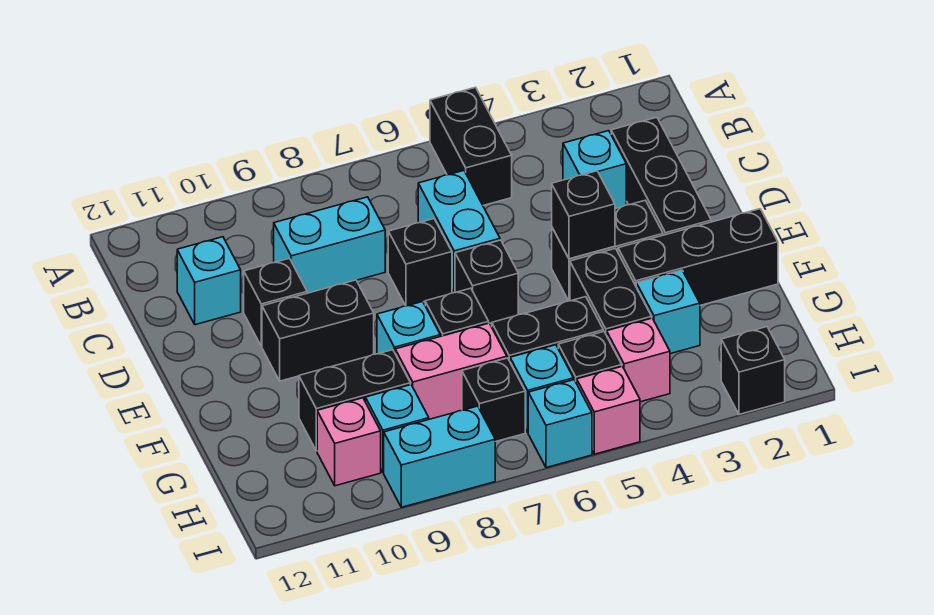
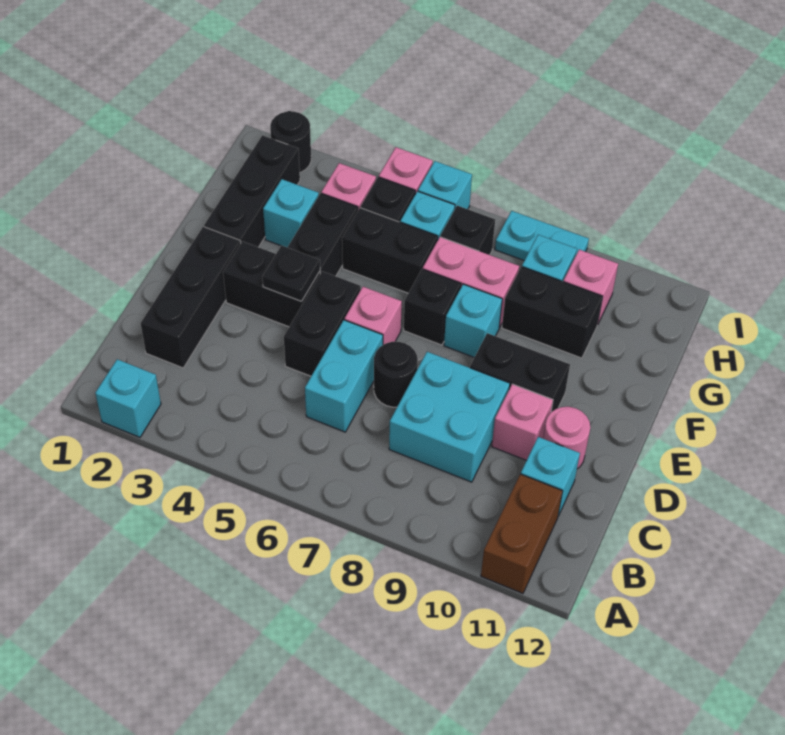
black brick A5:B5 level 1 -> black brick D5:E5 level 1
none -> brown brick A11:B11 level 1
cyan brick C3 level 1 -> cyan brick A2 level 1
cyan brick C8:C9 level 1 -> cyan brick C8:D9 level 1
black brick D7 level 1 -> black round brick D7 level 1
black brick D10 level 1 -> pink brick D10 level 1
none -> pink round brick D11 level 1
black brick E4 level 2 -> black plate E4 level 2
black brick E6 level 1 -> pink brick E6 level 1
black brick F1:F3 level 1 -> black brick F2:H2 level 1
black brick I2 level 1 -> black round brick I2 level 1
cyan brick I8:I9 level 1 -> cyan plate I8:I9 level 1

